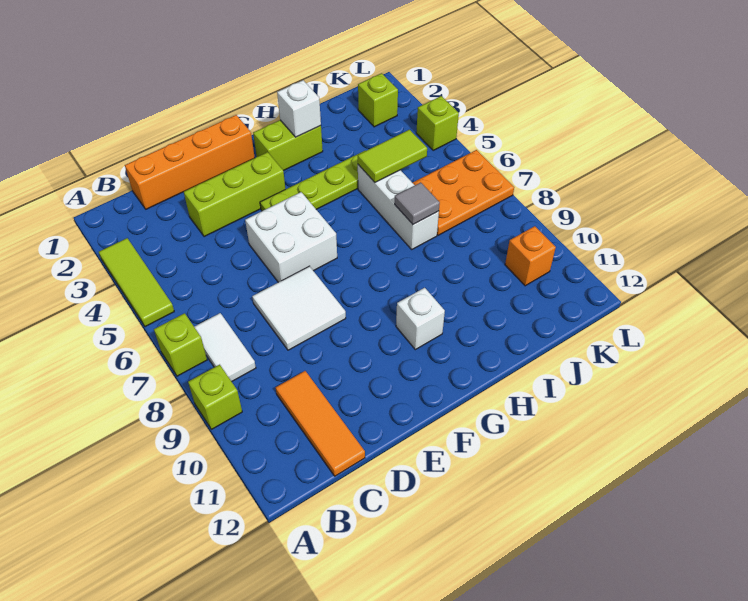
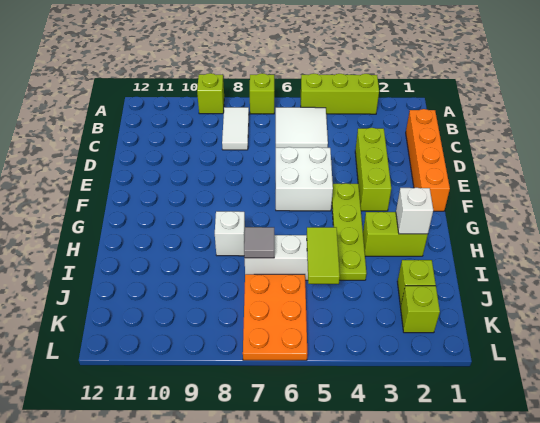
lime tile A3:A5 level 1 -> lime brick A3:A5 level 1
white tile B7:B8 level 1 -> white tile B8:C8 level 1
orange tile C10:C12 level 1 -> none
white tile D7:E8 level 1 -> white tile B5:C6 level 1
lime brick G2:H2 level 1 -> lime brick H2:H3 level 1
white brick G10 level 1 -> white brick H8 level 1
orange brick K10 level 1 -> none
lime brick L4 level 1 -> lime brick J2 level 1

